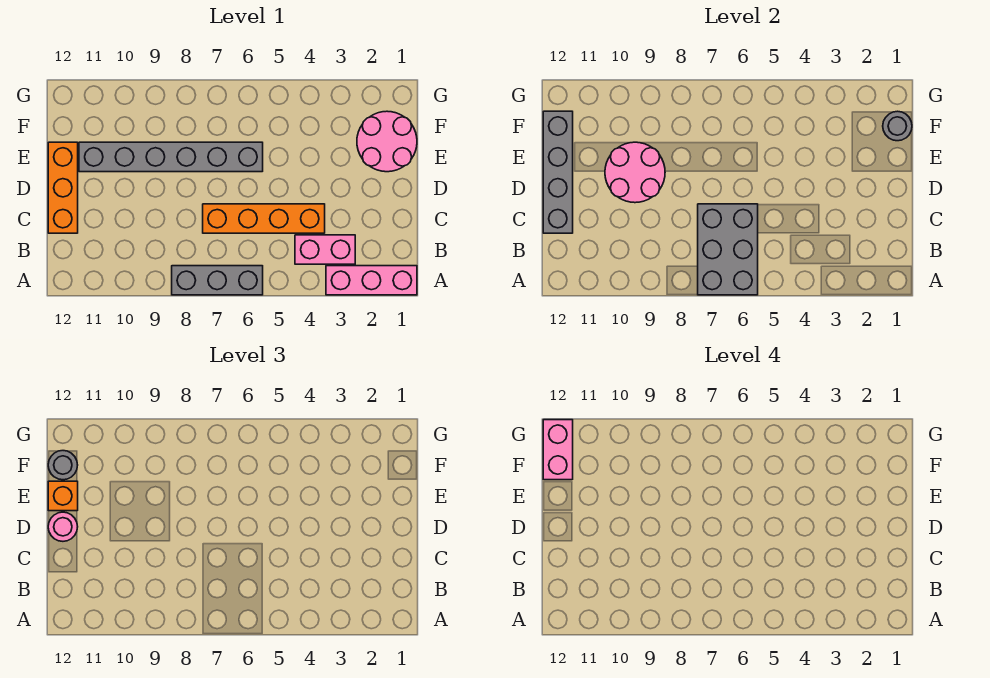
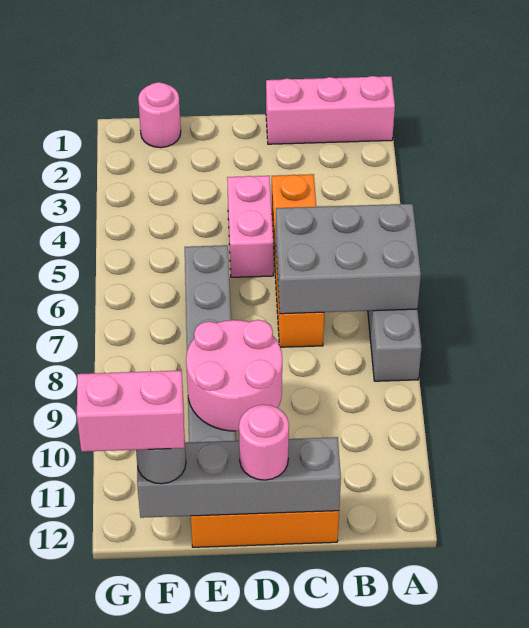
pink brick A1:A3 level 1 -> pink brick A1:C1 level 1
pink brick B3:B4 level 1 -> pink brick D4:D5 level 1
pink round brick E1:F2 level 1 -> pink round brick F1 level 1
orange brick E12 level 3 -> none
grey round brick F1 level 2 -> none

